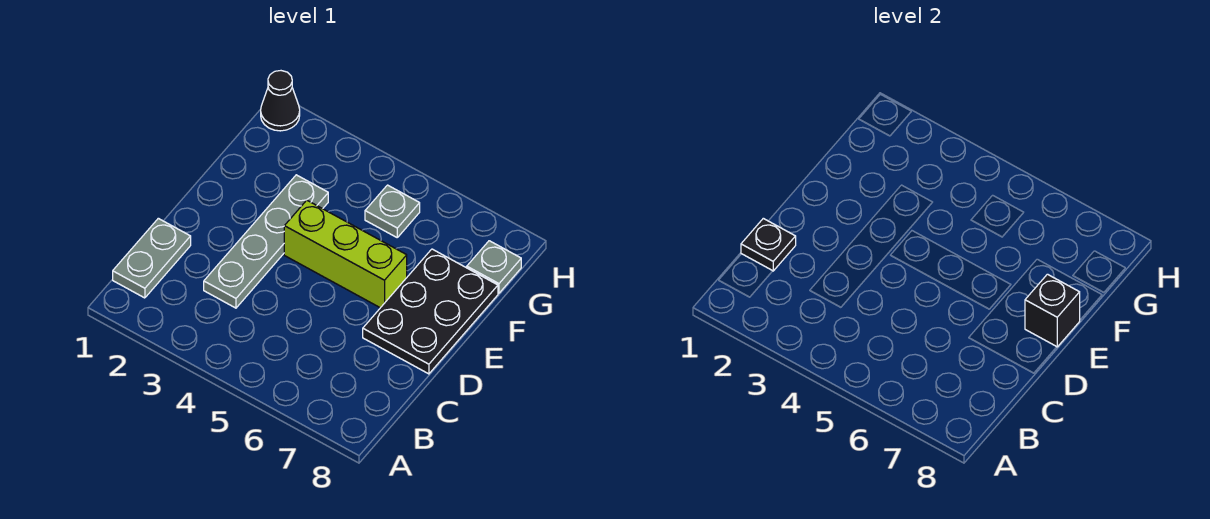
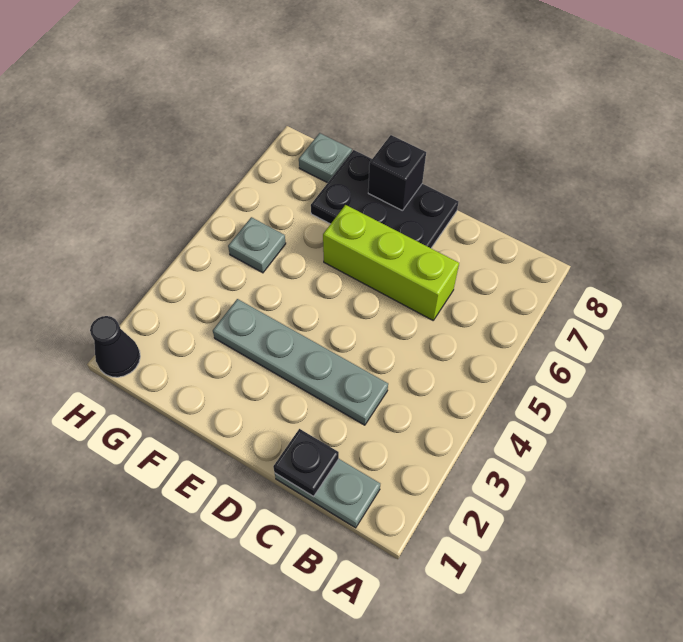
lime brick E4:E6 level 1 -> lime brick C6:E6 level 1

